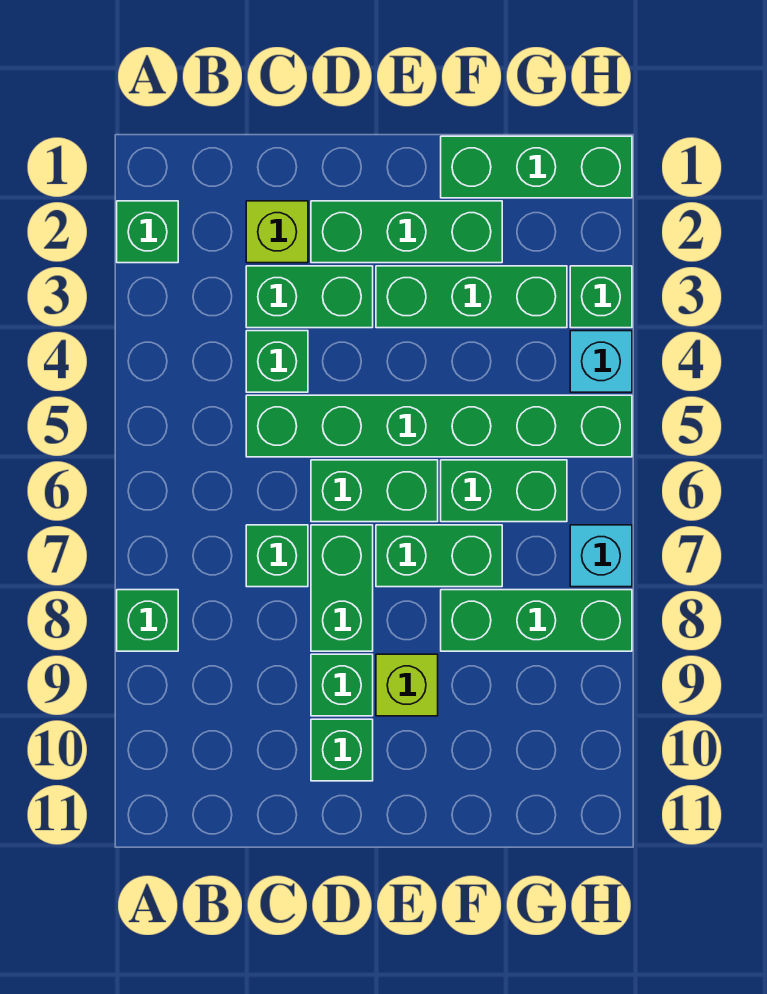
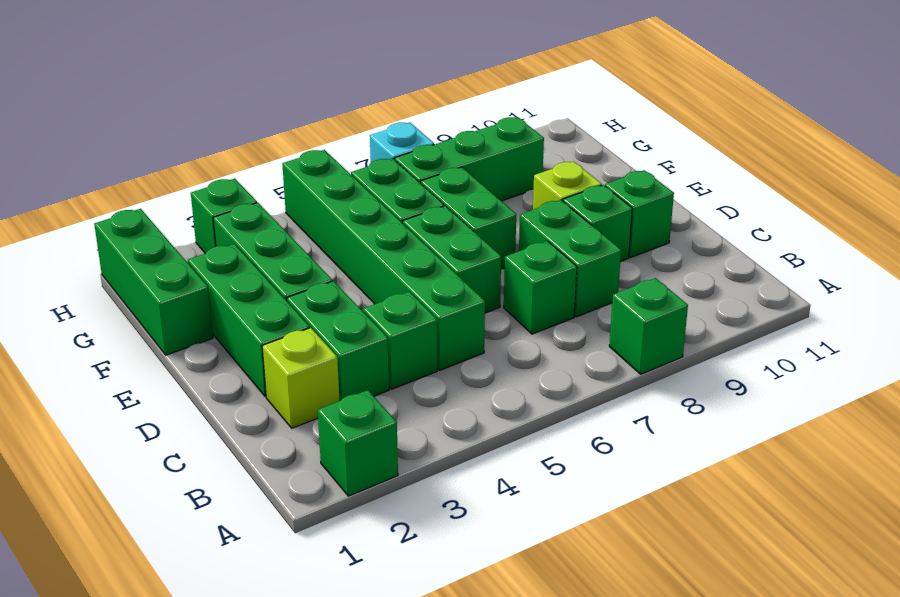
green brick D7:D8 level 1 -> green brick C8:D8 level 1
green brick F8:H8 level 1 -> green brick G7:G9 level 1
cyan brick H4 level 1 -> none

